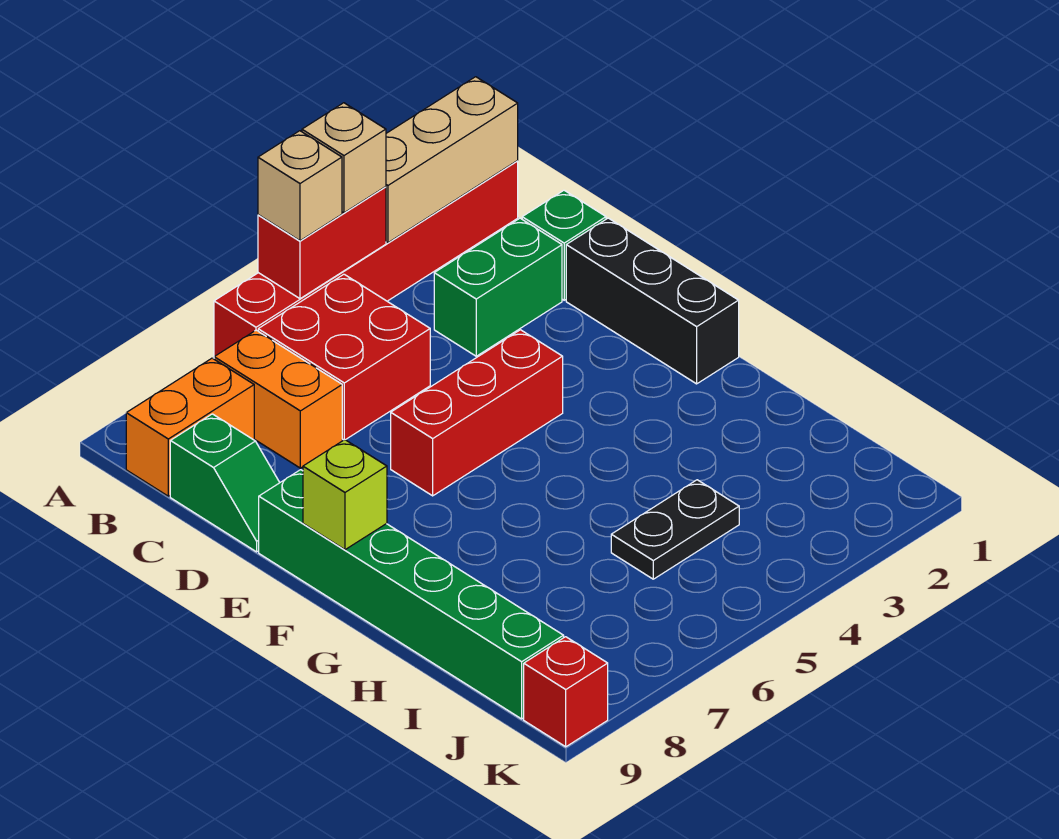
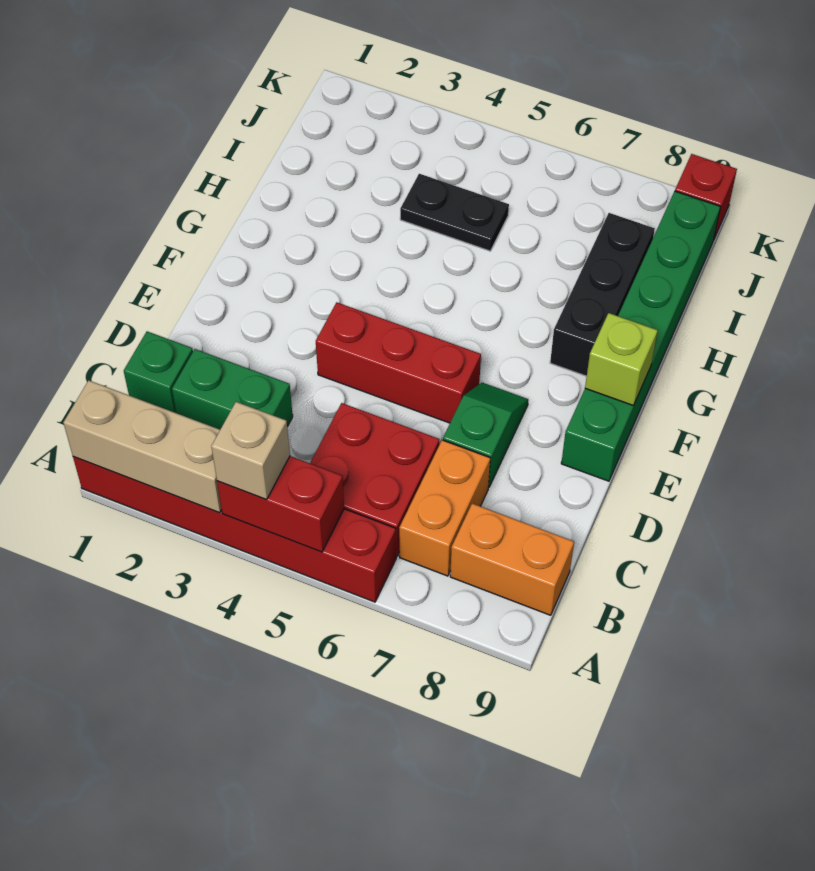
tan brick A5 level 3 -> none
green slope C9:D9 level 1 top C -> green slope D7:E7 level 1 top D
black brick D1:F1 level 1 -> black brick G8:I8 level 1

